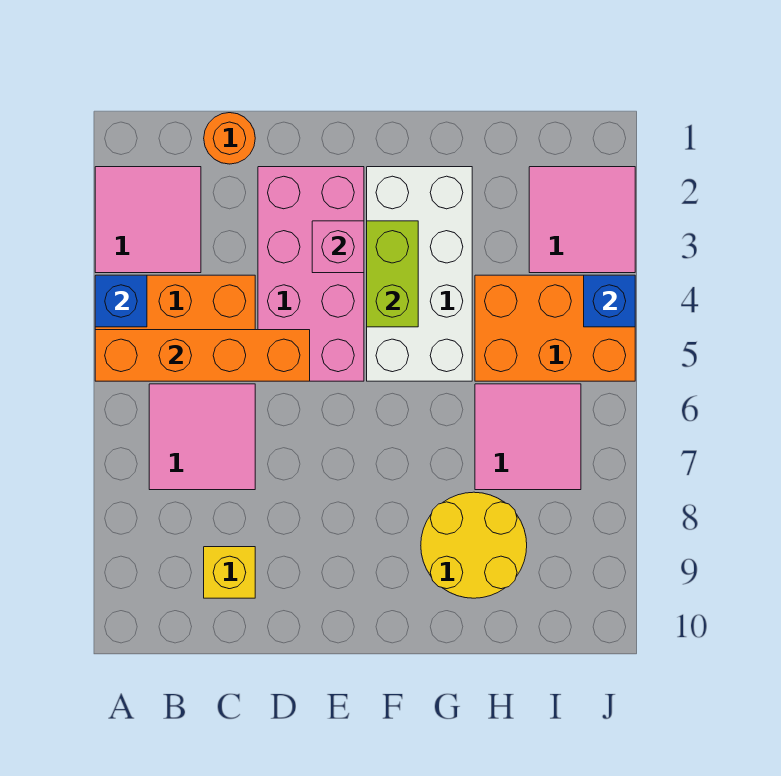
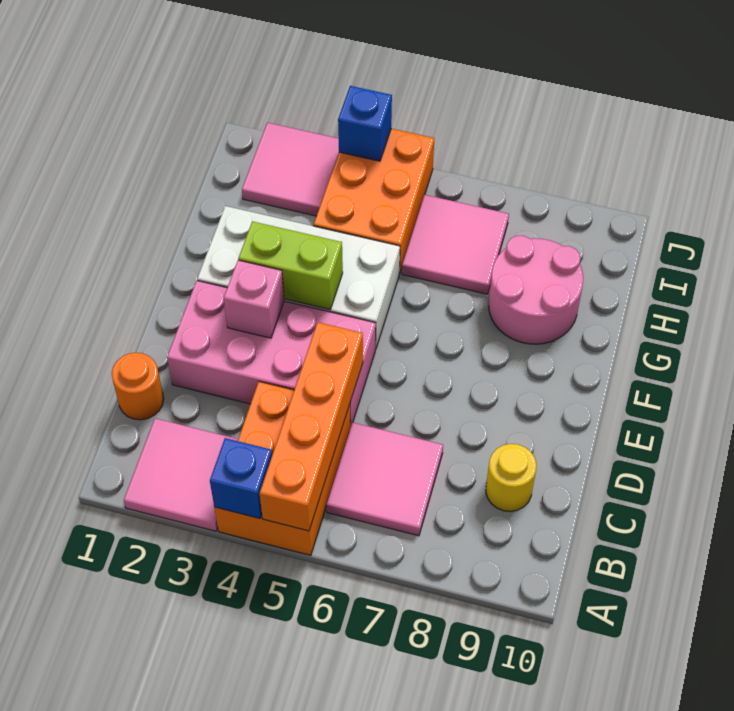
yellow brick C9 level 1 -> yellow round brick C9 level 1
yellow round brick G8:H9 level 1 -> pink round brick G8:H9 level 1

